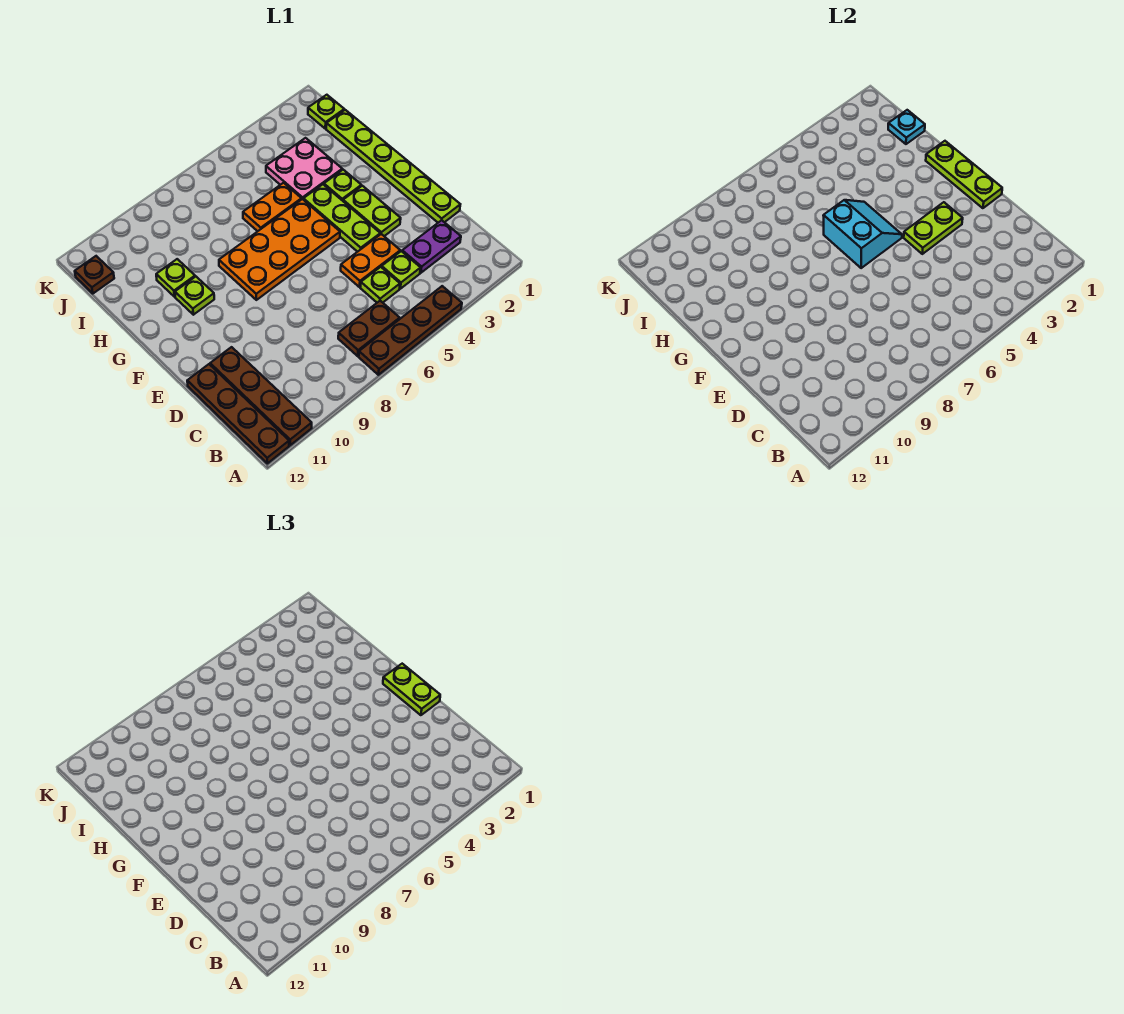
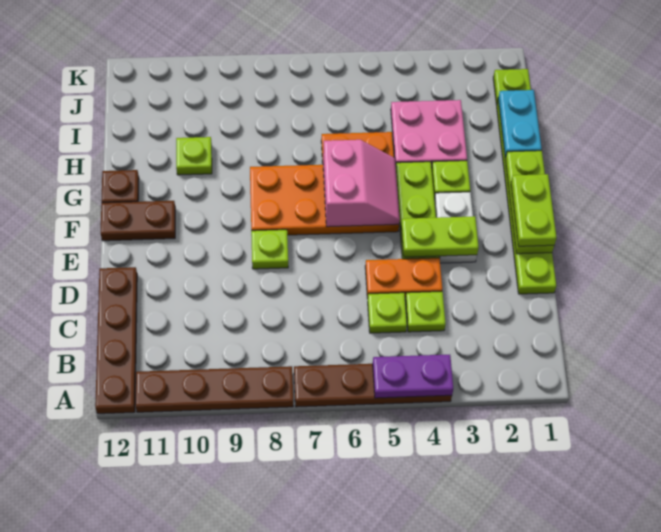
brown plate A11:D11 level 1 -> brown plate A8:A11 level 1
brown plate B6:B7 level 1 -> brown plate F11:F12 level 1
purple plate C2:C3 level 1 -> purple plate A4:A5 level 2
lime plate E3:F3 level 1 -> white plate E3:F3 level 1
cyan slope F5:G6 level 2 top 6 -> pink slope F5:G6 level 2 top 6
lime plate G10 level 1 -> lime plate E8 level 1
cyan plate I1 level 2 -> cyan plate H1:I1 level 2
brown plate J12 level 1 -> brown plate G12 level 1

